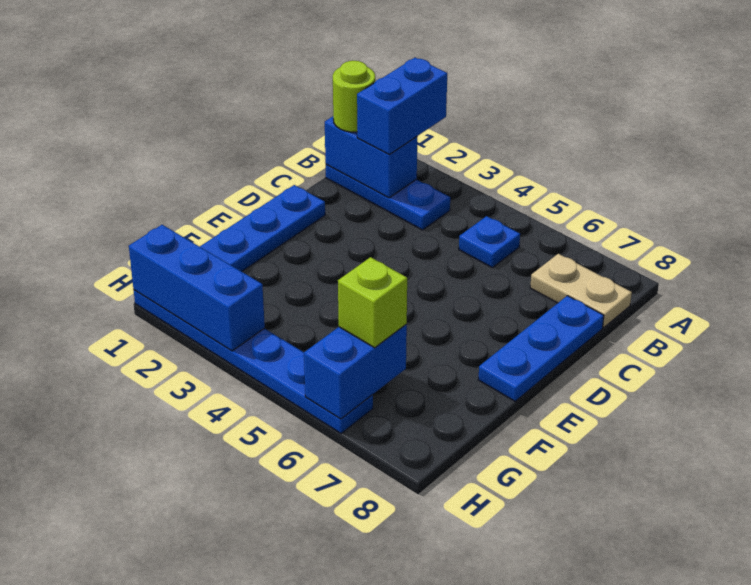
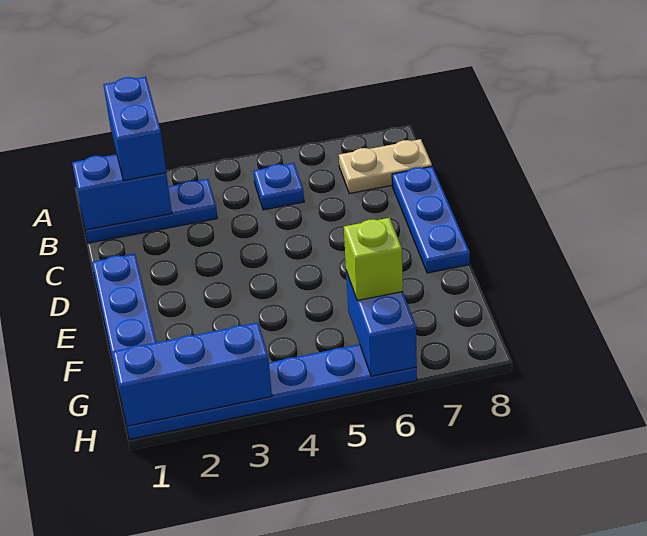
lime round brick B1 level 3 -> none

